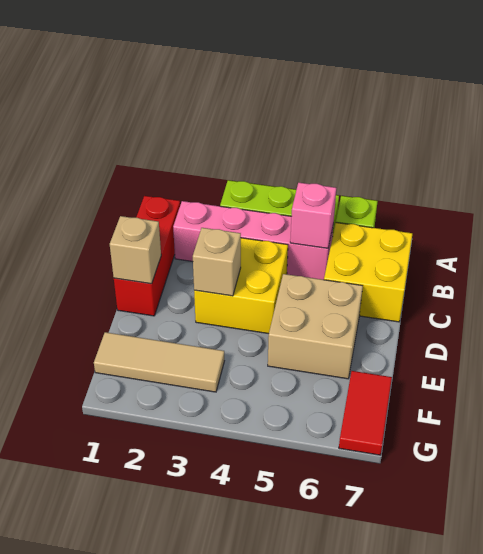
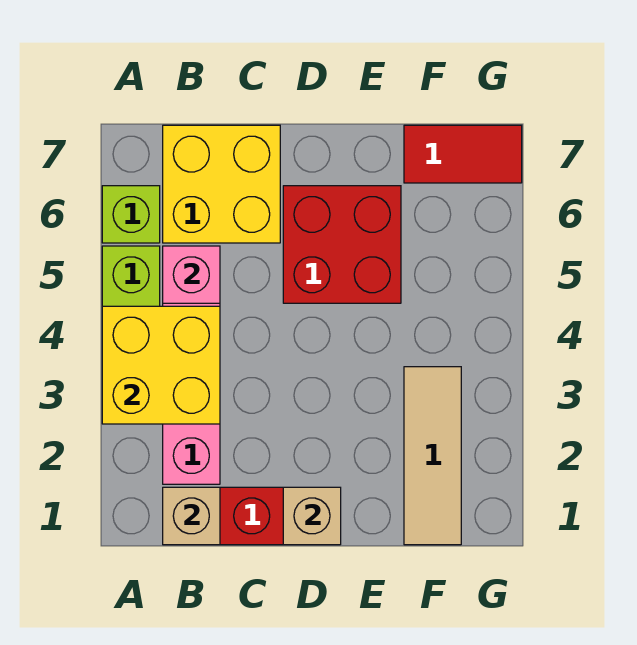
yellow brick C3:D4 level 1 -> yellow brick A3:B4 level 2
tan brick D3 level 2 -> tan brick B1 level 2
tan brick D5:E6 level 1 -> red brick D5:E6 level 1

